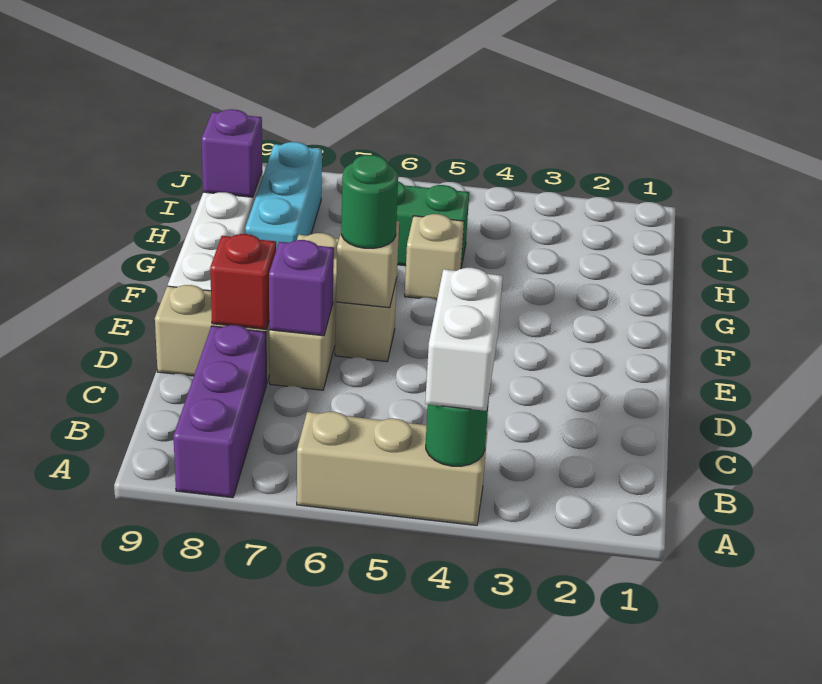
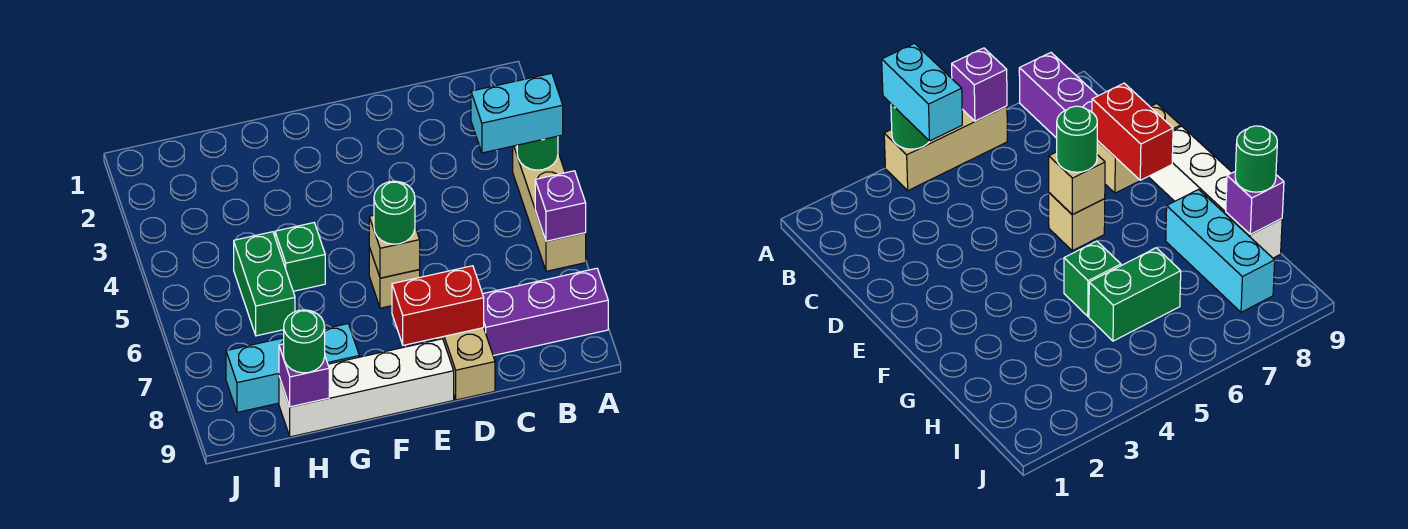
white brick A4:B4 level 3 -> cyan brick A4:B4 level 3
tan brick D7:F7 level 1 -> none
purple brick D7 level 2 -> purple brick A6 level 2
red brick D8 level 2 -> red brick D8:E8 level 2
tan brick G5 level 1 -> green brick G5 level 1
none -> green round brick H9 level 3

